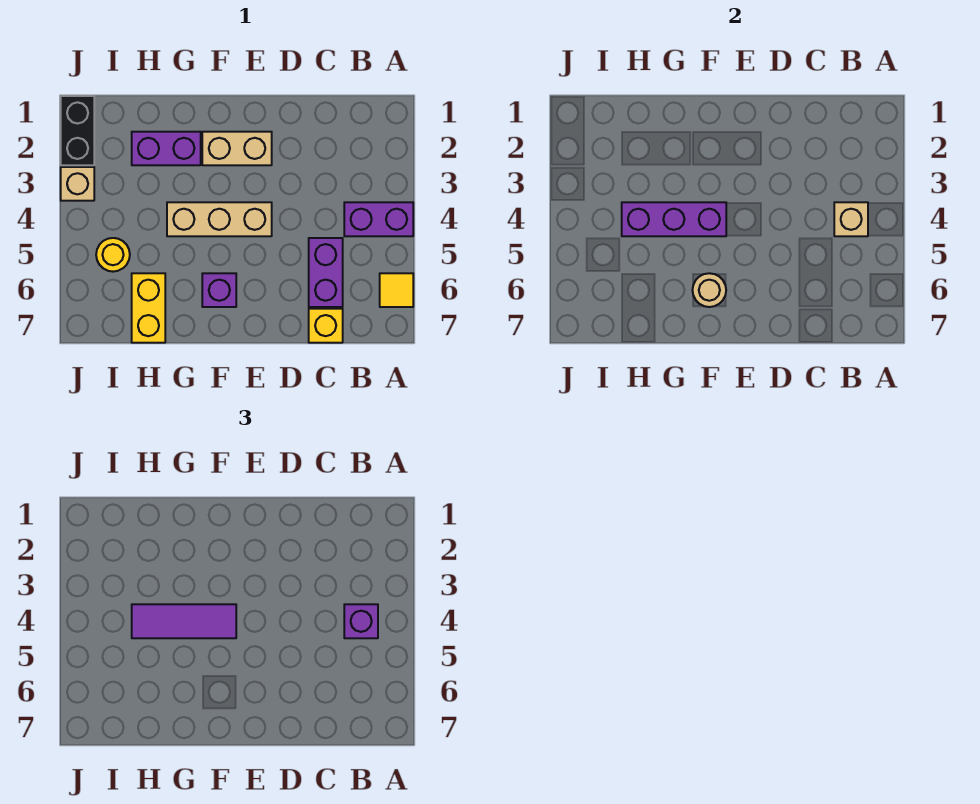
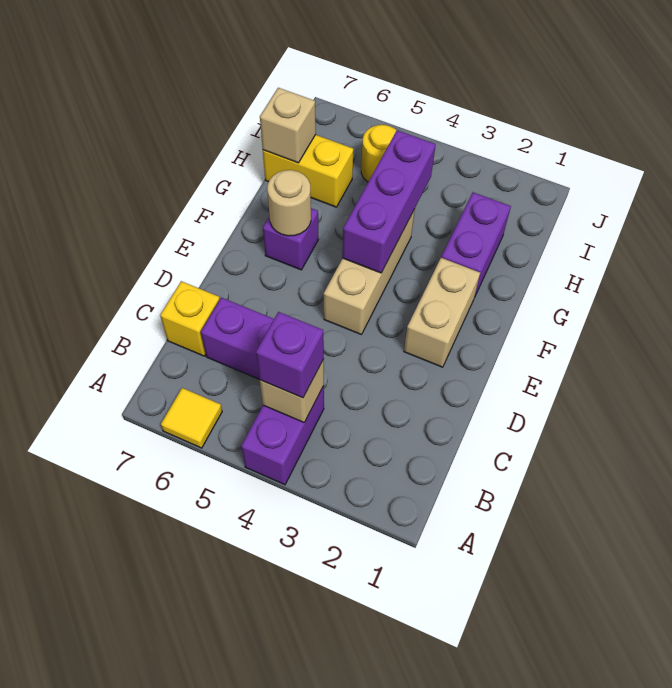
purple tile F4:H4 level 3 -> none
black brick J1:J2 level 1 -> none
tan brick J3 level 1 -> tan brick H7 level 2

